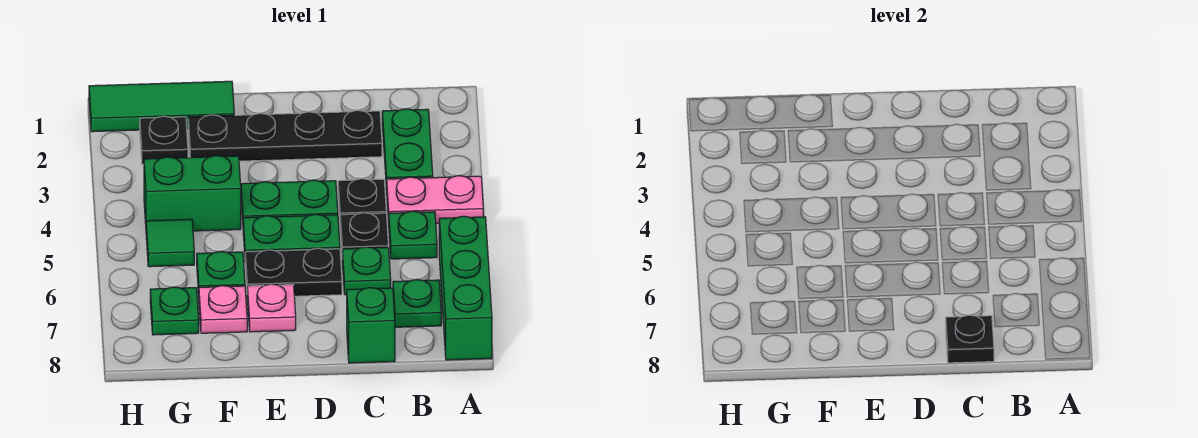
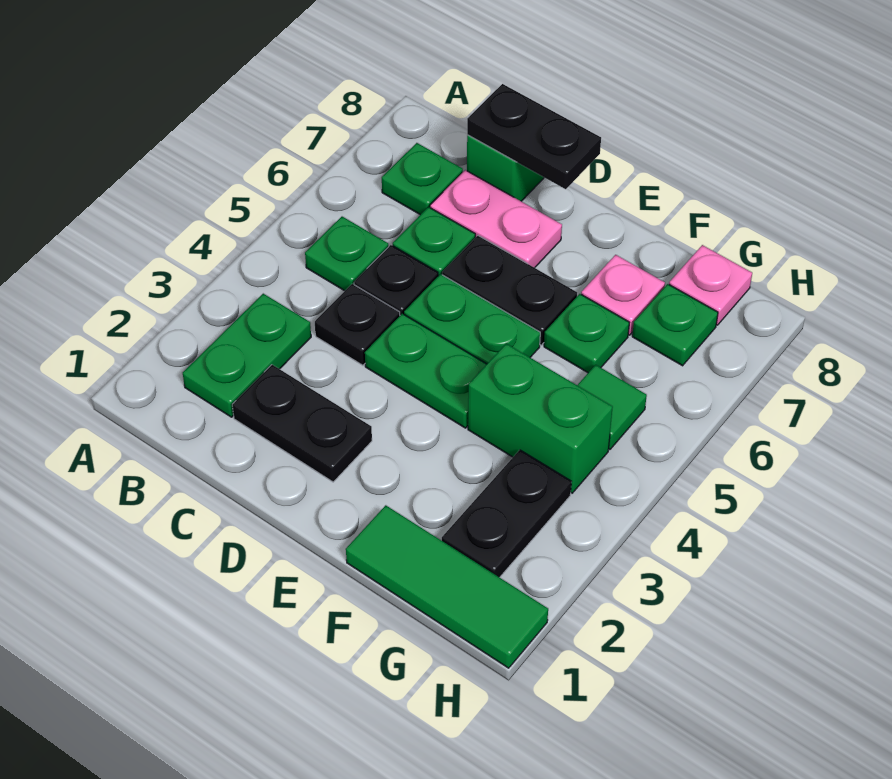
pink plate A4:B4 level 1 -> pink plate C7:D7 level 1
green brick A6:A8 level 1 -> none
black plate C2:F2 level 1 -> black plate C2:D2 level 1
black plate C8 level 2 -> black plate C8:D8 level 2
pink plate E7 level 1 -> pink plate G8 level 1
black plate G2 level 1 -> black plate G2:G3 level 1

